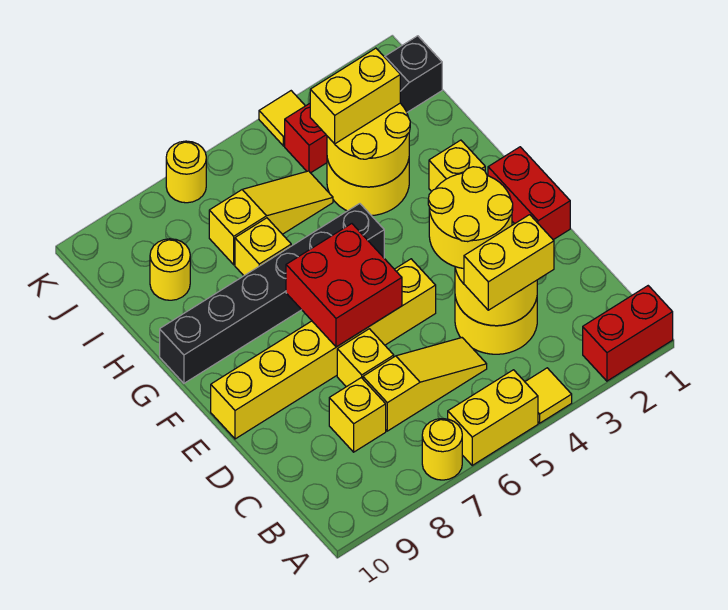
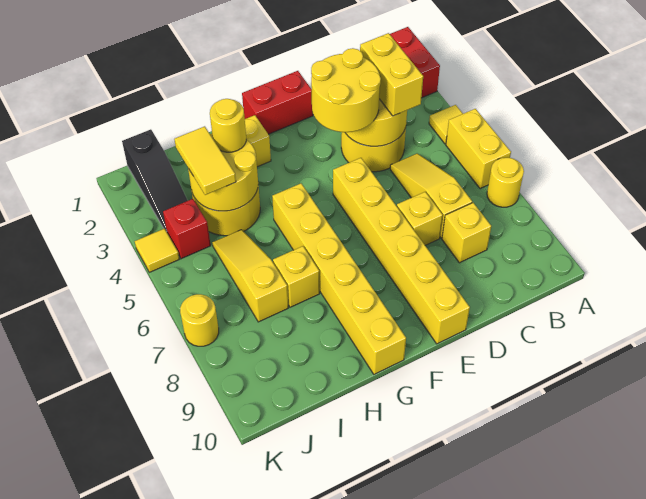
red brick E6:F7 level 2 -> none
black brick G5:G10 level 1 -> yellow brick G5:G10 level 1
yellow brick I3:I4 level 3 -> yellow tile I3:I4 level 3
yellow round brick I9 level 1 -> yellow round brick H3 level 3

